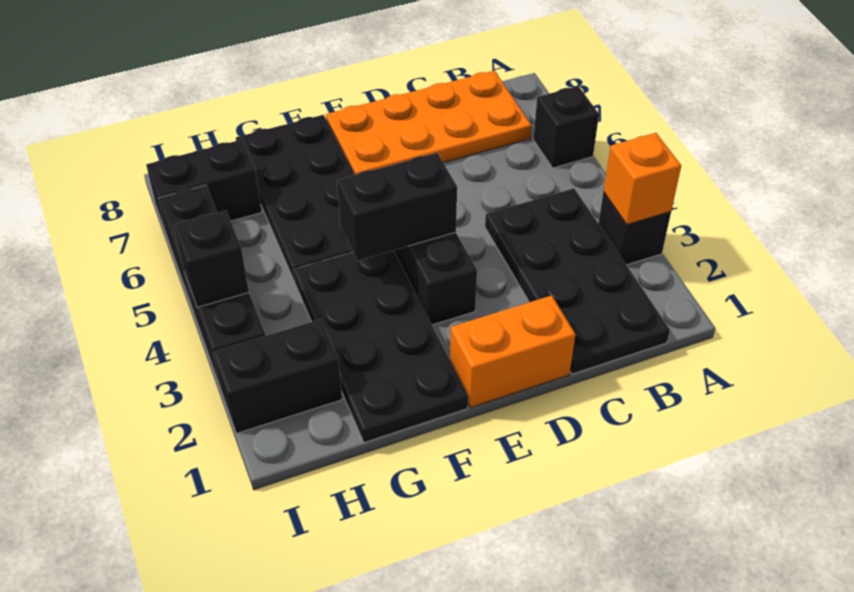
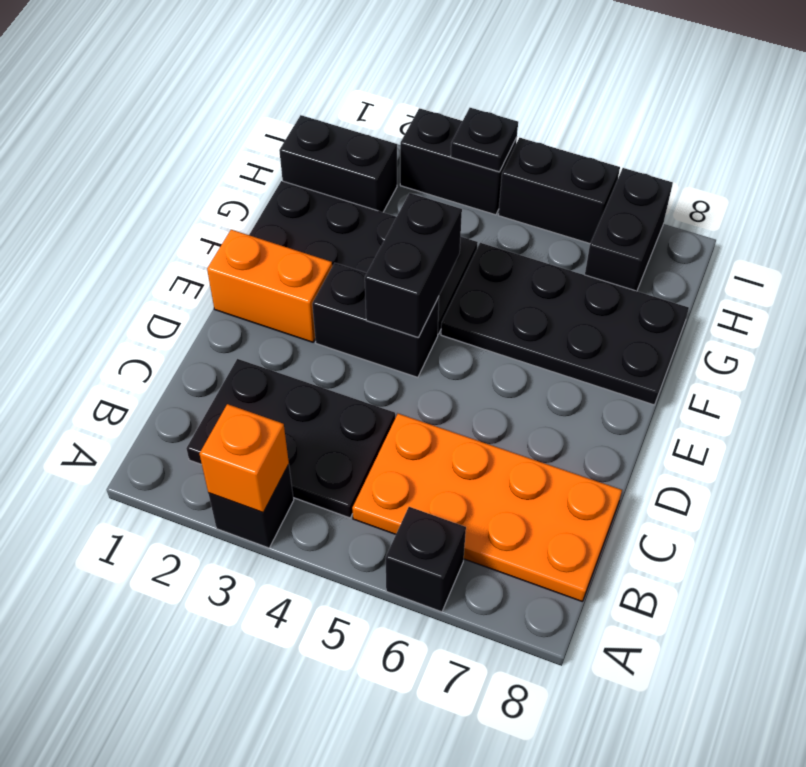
black plate B1:C4 level 1 -> black plate B2:C4 level 1
orange plate B7:E8 level 1 -> orange plate B5:C8 level 1
orange brick D1:E1 level 1 -> orange brick E1:E2 level 1
black brick H2:I2 level 1 -> black brick H1:H2 level 1
black brick I4 level 2 -> black plate I4 level 2

